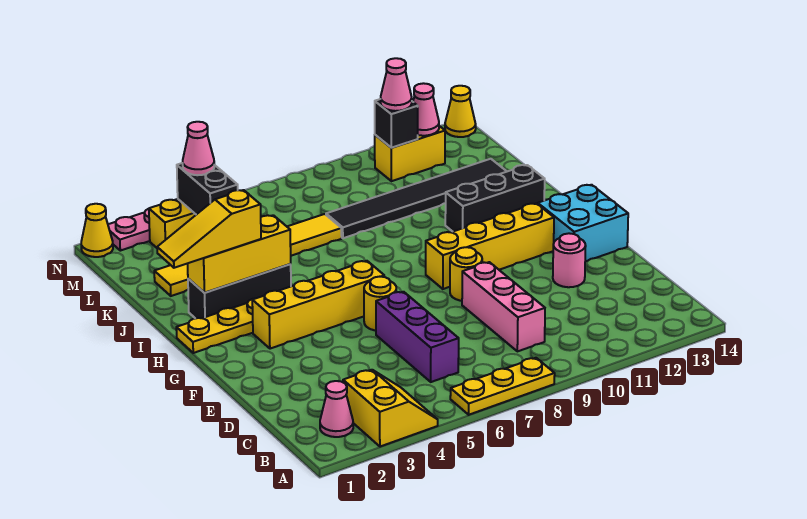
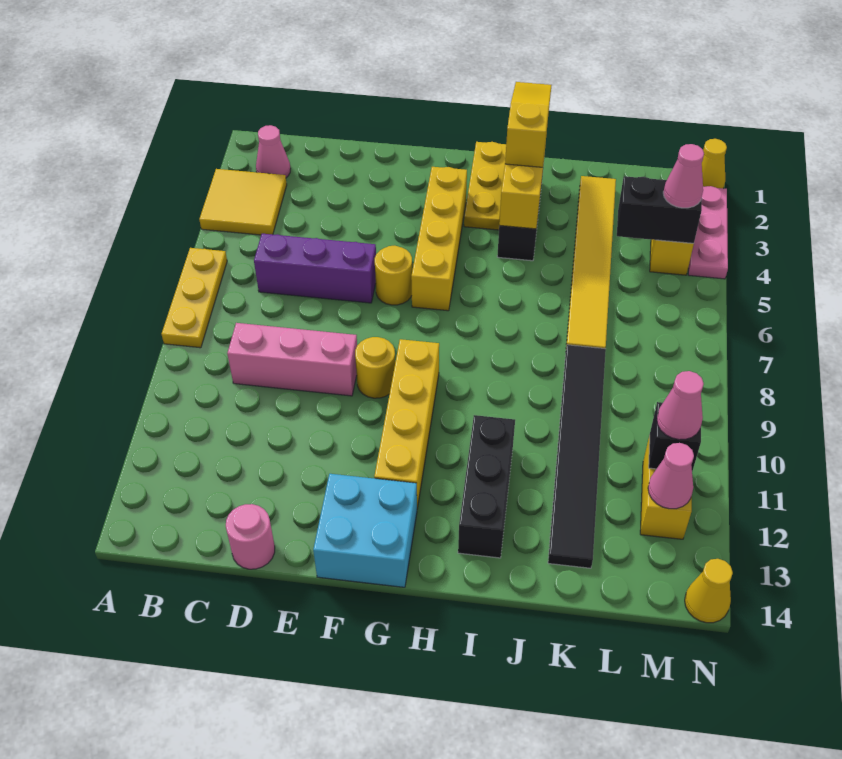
yellow slope A3:B4 level 1 top 3 -> yellow tile A3:B4 level 1
pink round brick E12 level 1 -> pink round brick D14 level 1

